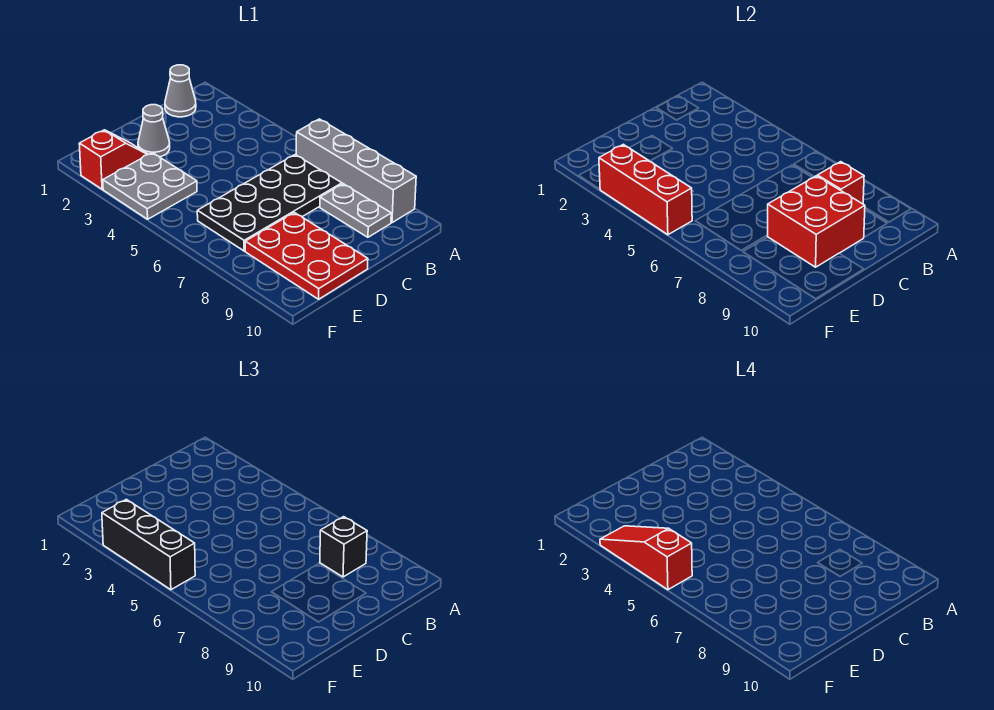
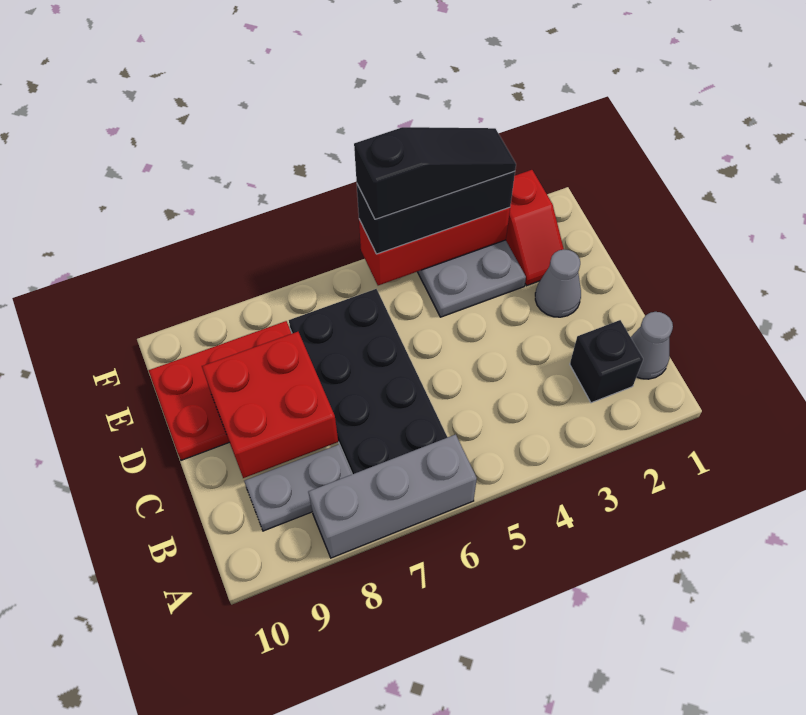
grey brick A6:A9 level 1 -> grey brick A6:A8 level 1
red brick B8 level 2 -> none
black brick B8 level 3 -> black brick B2 level 1
red slope F3:F5 level 4 top 5 -> black slope F3:F5 level 4 top 5

